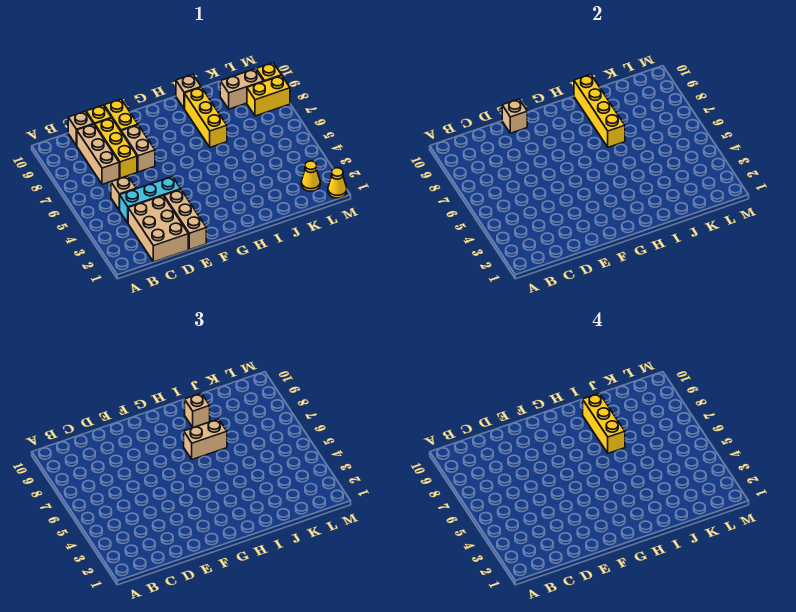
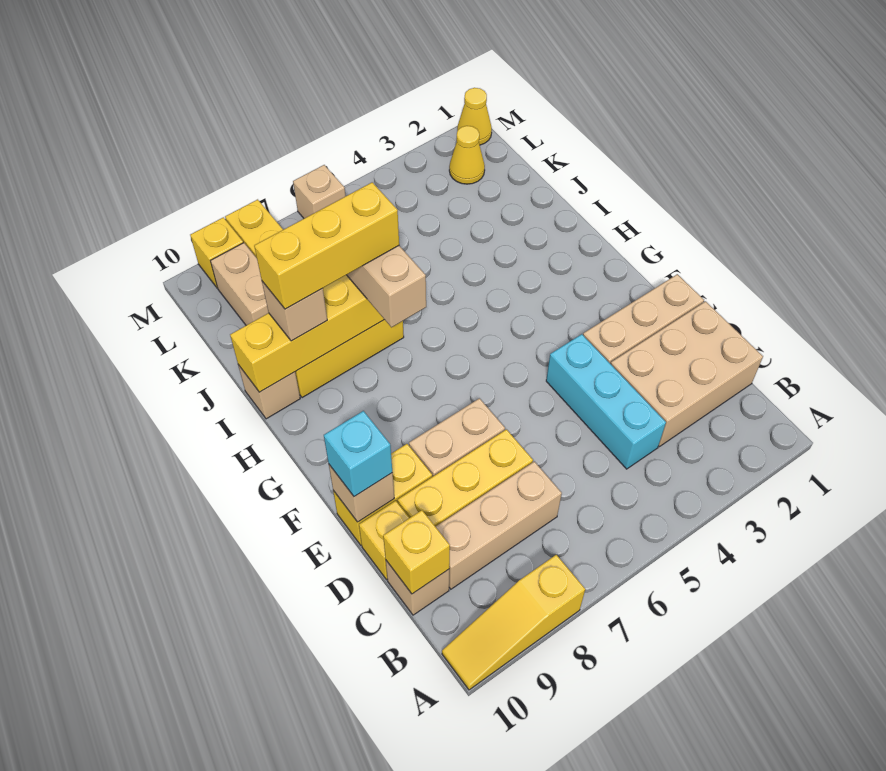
none -> yellow slope A8:A10 level 1 top 8
tan brick C5 level 1 -> tan brick M6 level 1
none -> yellow brick C10 level 2
none -> cyan brick E10 level 3

